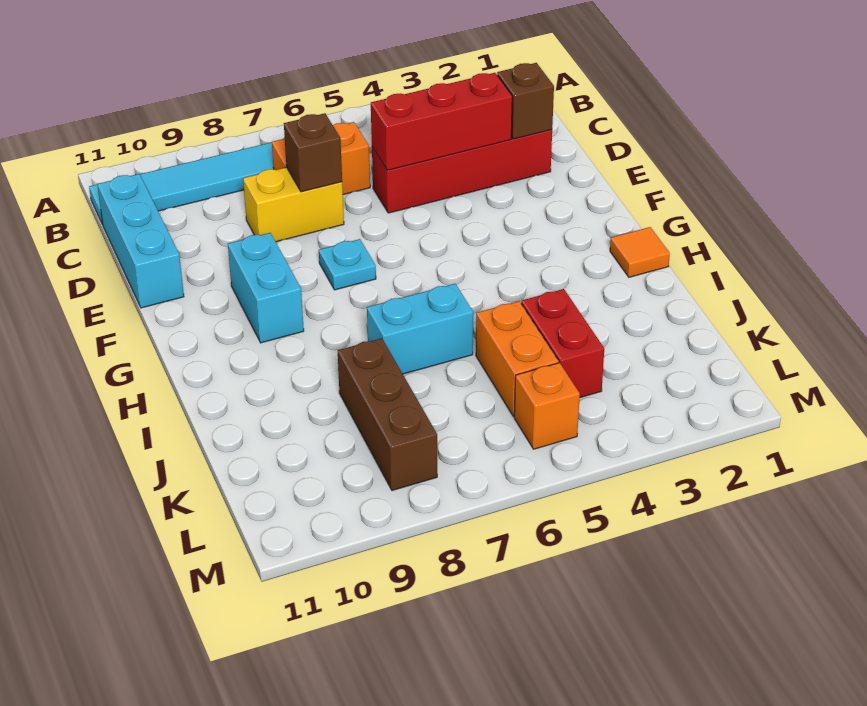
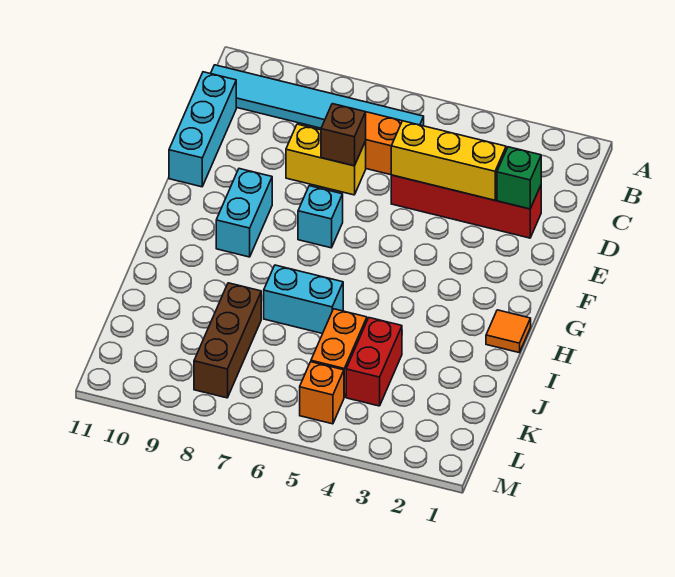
brown brick D2 level 2 -> green brick D2 level 2
red brick D3:D5 level 2 -> yellow brick D3:D5 level 2
cyan plate F7 level 1 -> cyan brick F7 level 1

